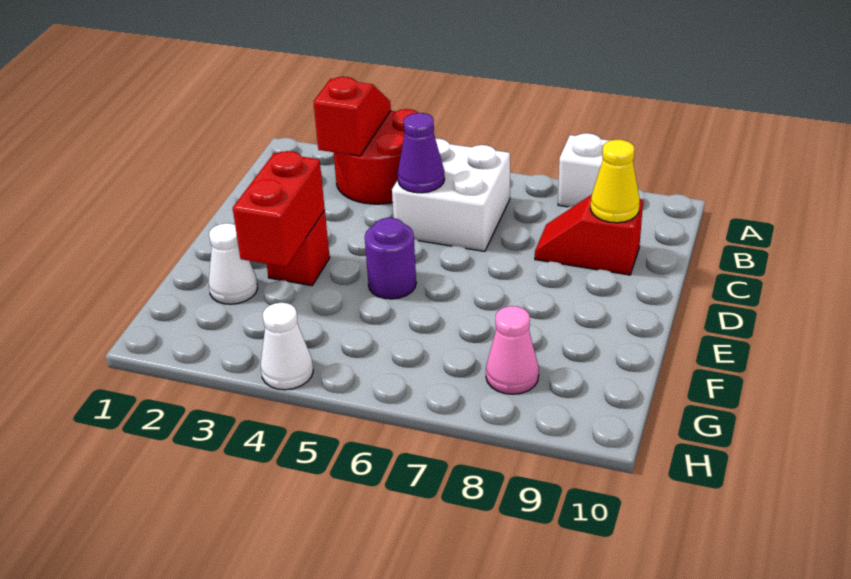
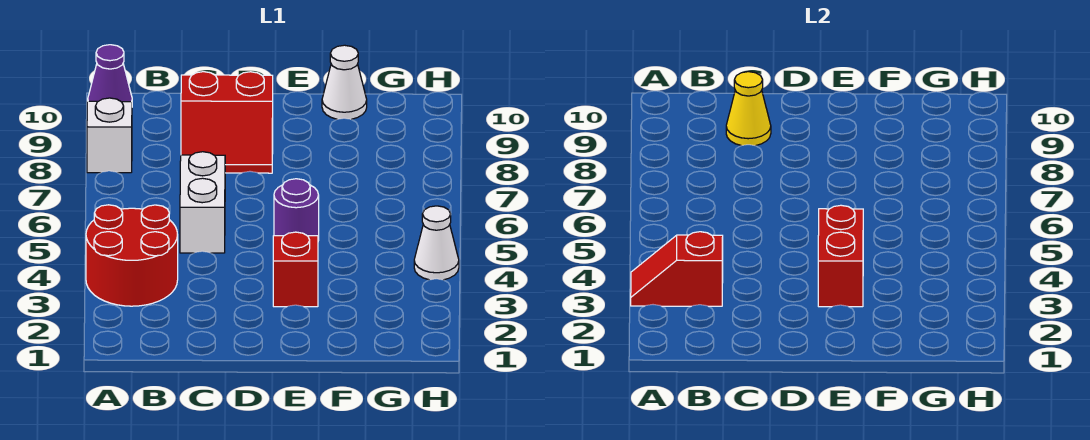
white brick B5:C6 level 1 -> white brick C5:C6 level 1
purple cone C5 level 2 -> purple cone A10 level 1
red slope C8:C9 level 1 top 9 -> red slope C8:D9 level 1 top 9
red brick E3:F3 level 2 -> red brick E3:E4 level 2
white cone F2 level 1 -> white cone F10 level 1
pink cone G8 level 1 -> none

